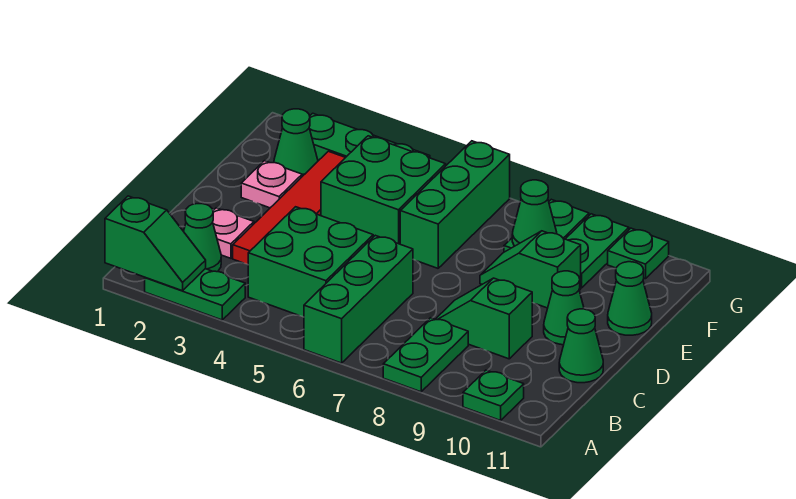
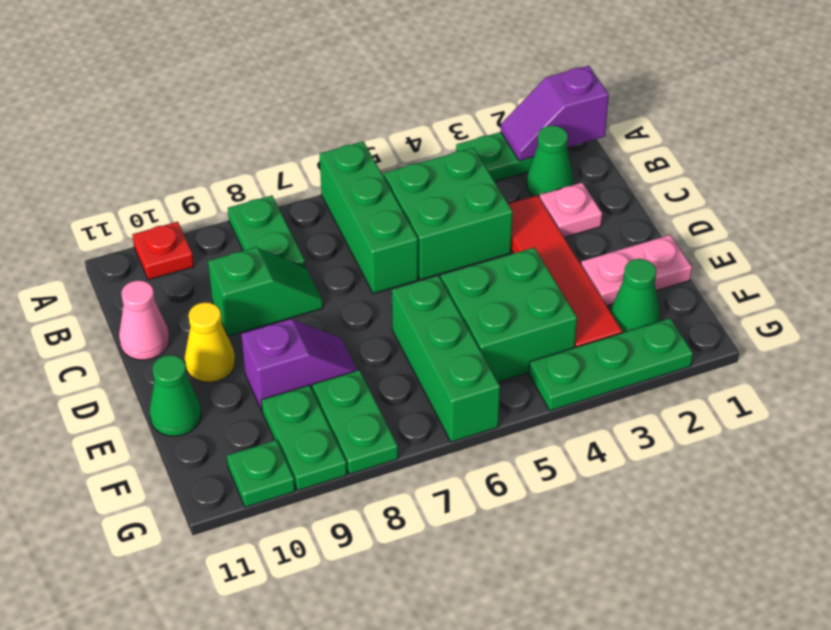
green slope A1:A2 level 2 top 1 -> purple slope A1:A2 level 2 top 1
green plate A10 level 1 -> red plate A10 level 1
green cone C11 level 1 -> pink cone C11 level 1
green cone D10 level 1 -> yellow cone D10 level 1
pink plate E2 level 1 -> pink plate E1:E2 level 1
green slope E8:E9 level 1 top 9 -> purple slope E8:E9 level 1 top 9
green cone F8 level 2 -> none

